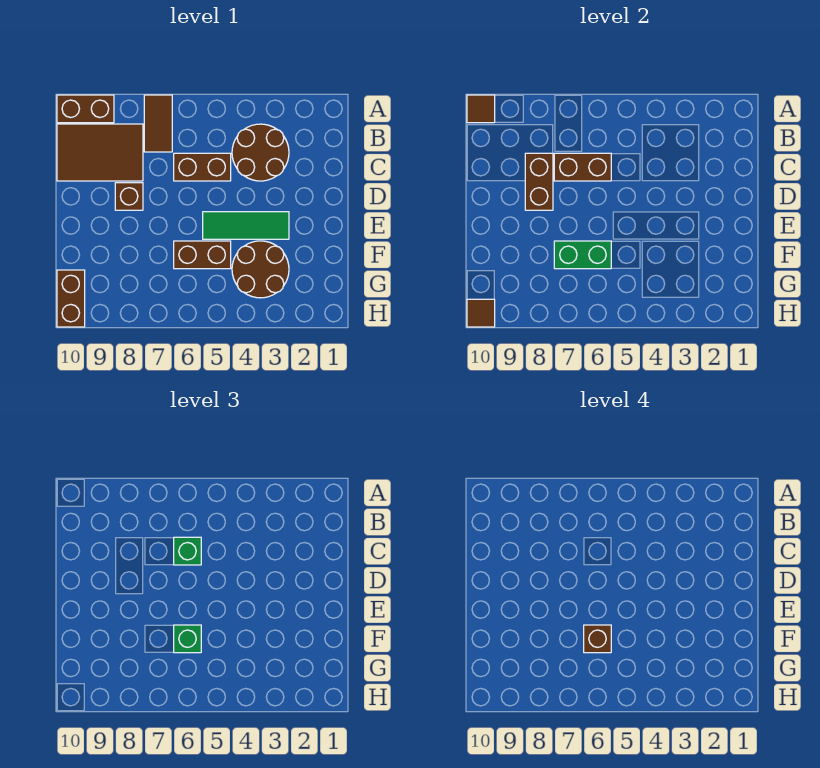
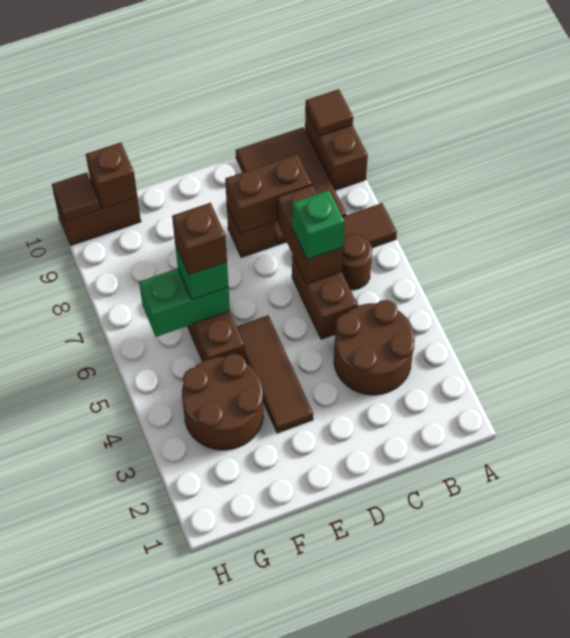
none -> brown round brick B6 level 1
green tile E3:E5 level 1 -> brown tile E3:E5 level 1
green brick F6:F7 level 2 -> green brick F6:G6 level 2
none -> brown brick G10 level 2

